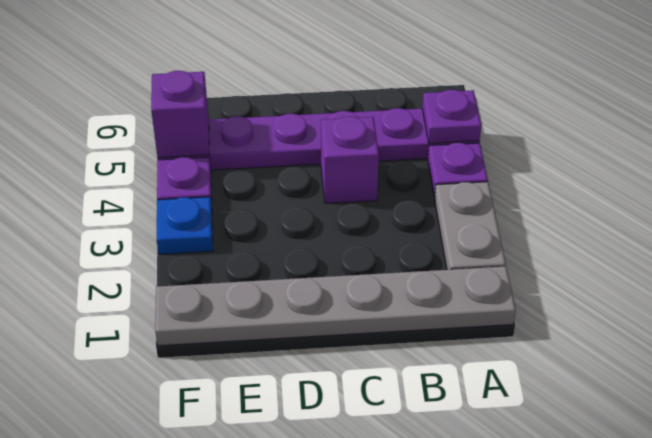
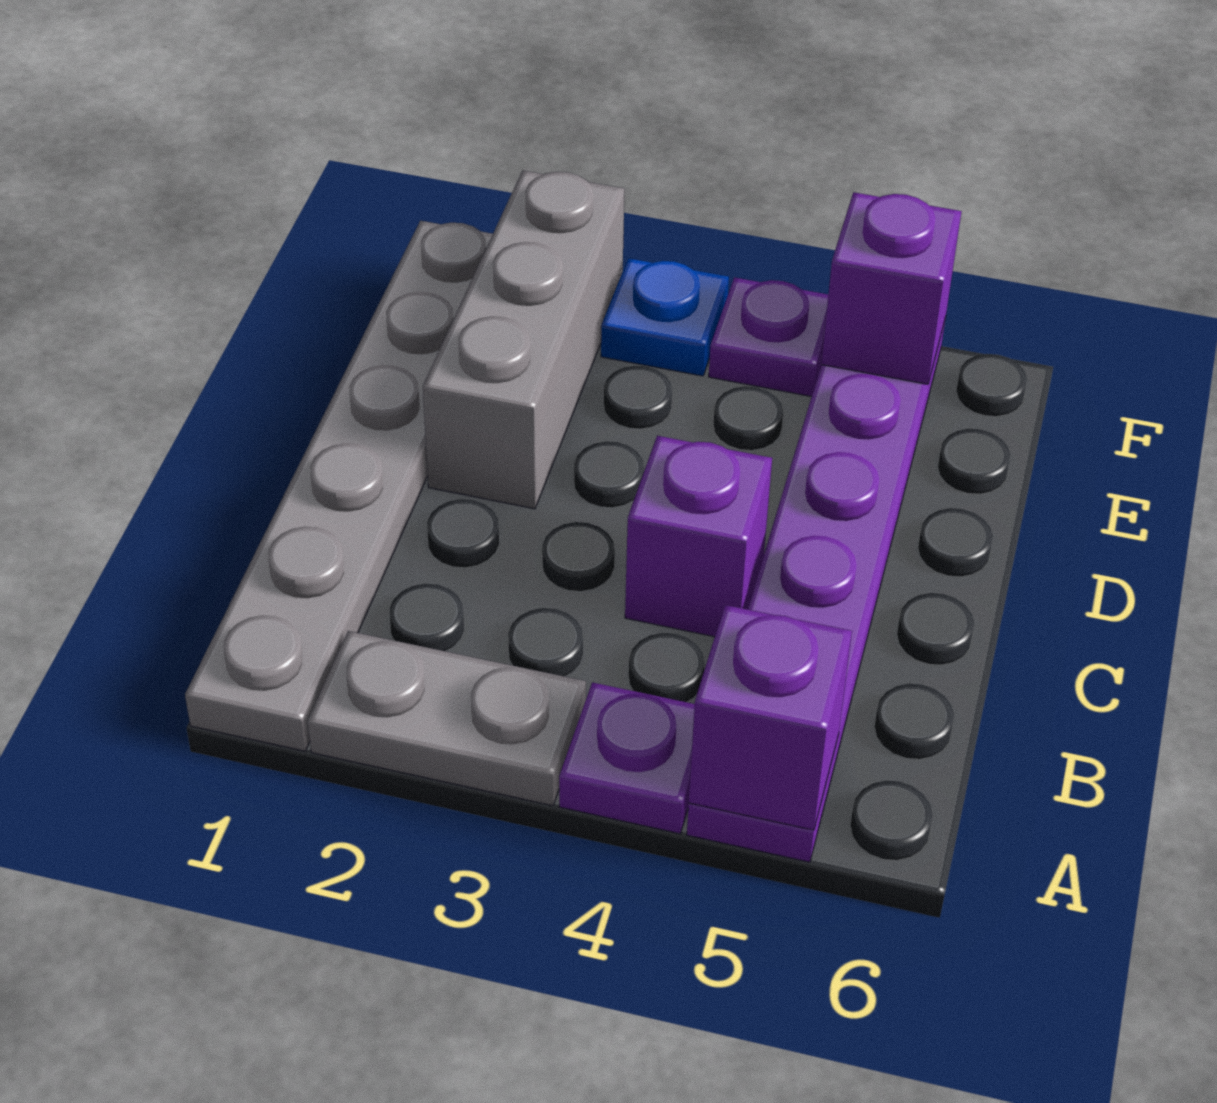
purple plate A5 level 2 -> purple brick A5 level 2
none -> grey brick D2:F2 level 1

